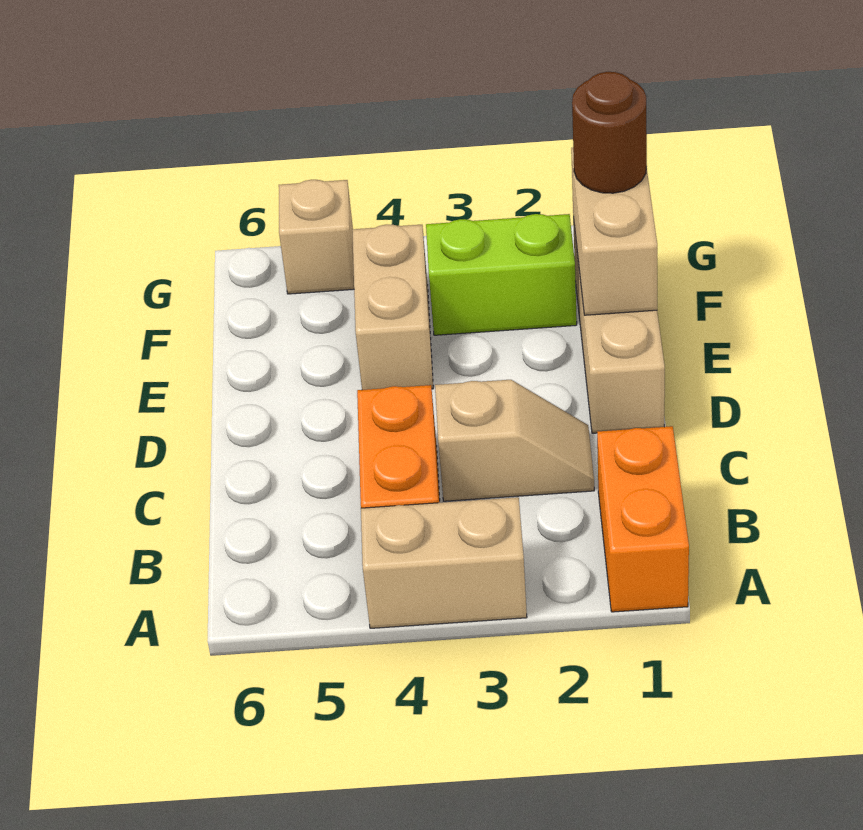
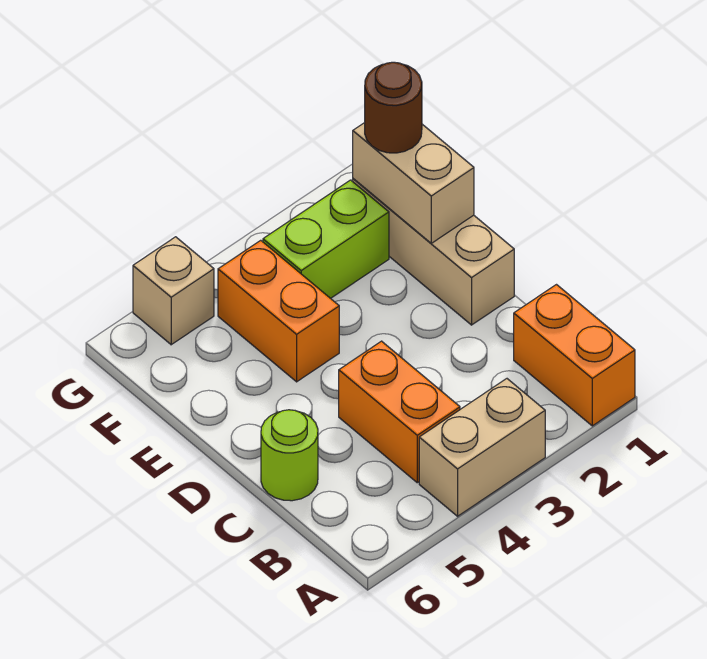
tan slope C2:C3 level 1 top 3 -> none
none -> lime round brick C6 level 1
tan brick E4:F4 level 1 -> orange brick E4:F4 level 1

